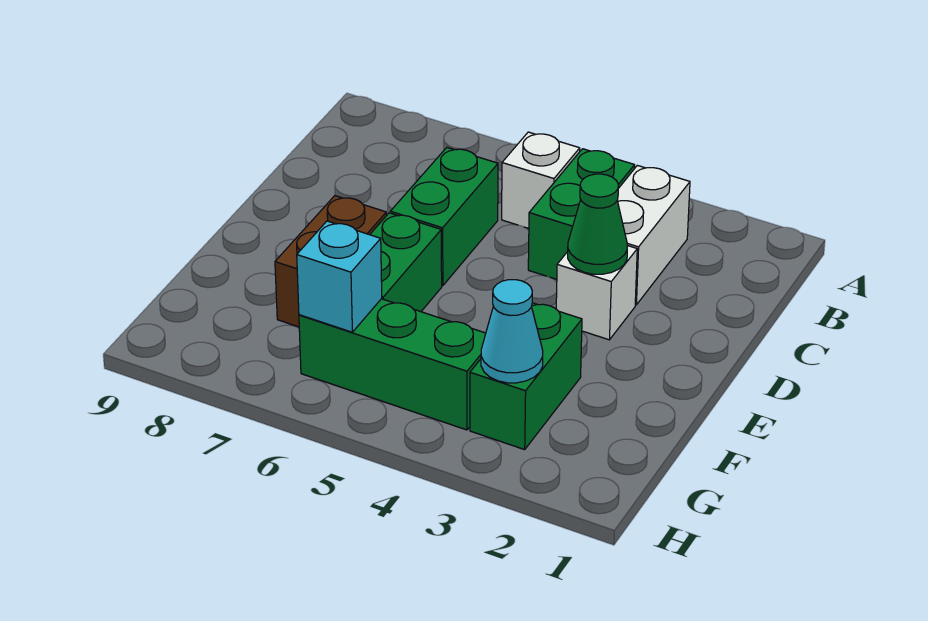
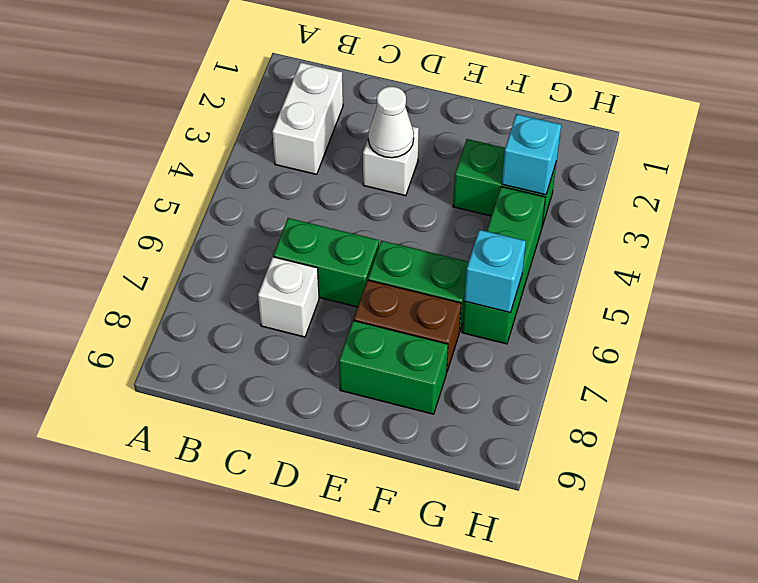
white brick B3:C3 level 1 -> white brick B2:B3 level 1
green brick B4:C4 level 1 -> green brick E8:F8 level 1
white brick B5 level 1 -> white brick C7 level 1
green cone D3 level 2 -> white cone D3 level 2
cyan cone G3 level 2 -> cyan brick G3 level 2

